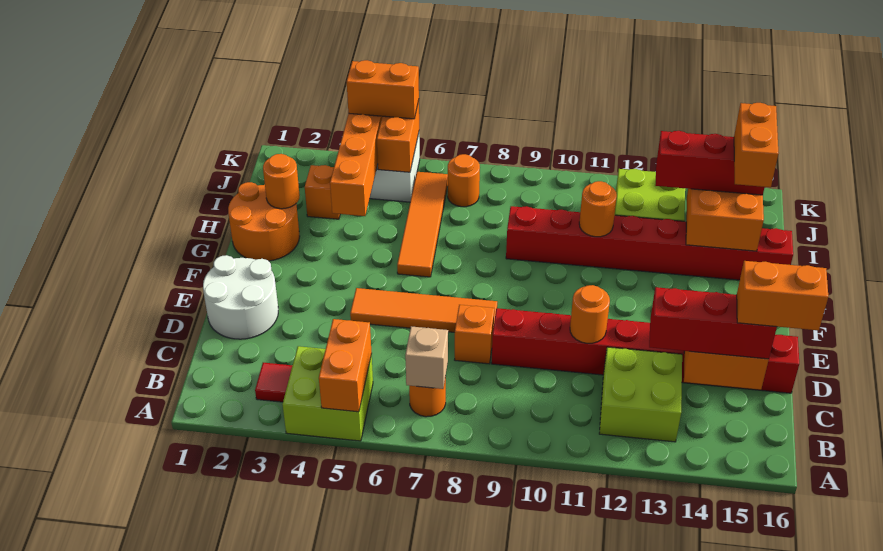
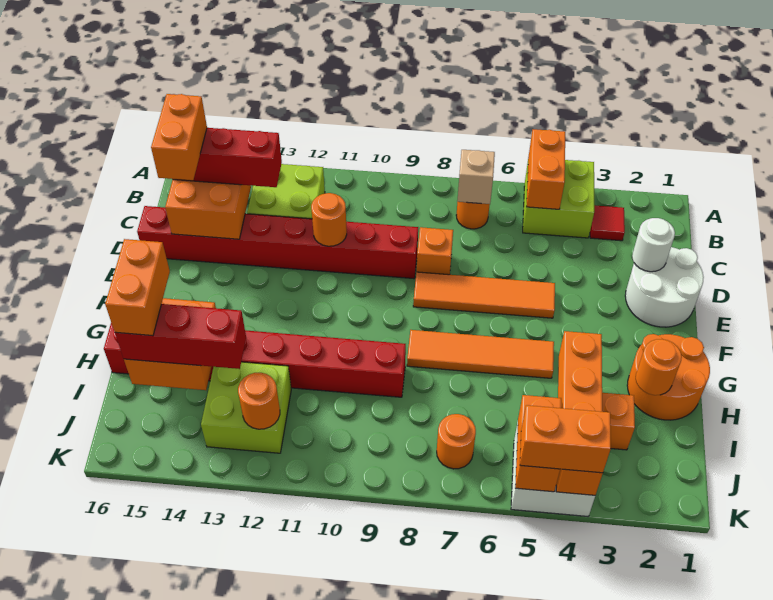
orange brick C15:C16 level 4 -> orange brick C15:D15 level 4
none -> white round brick D2 level 2
orange tile G6:J6 level 1 -> orange tile G5:G8 level 1
orange round brick H11 level 2 -> orange round brick J12 level 2

